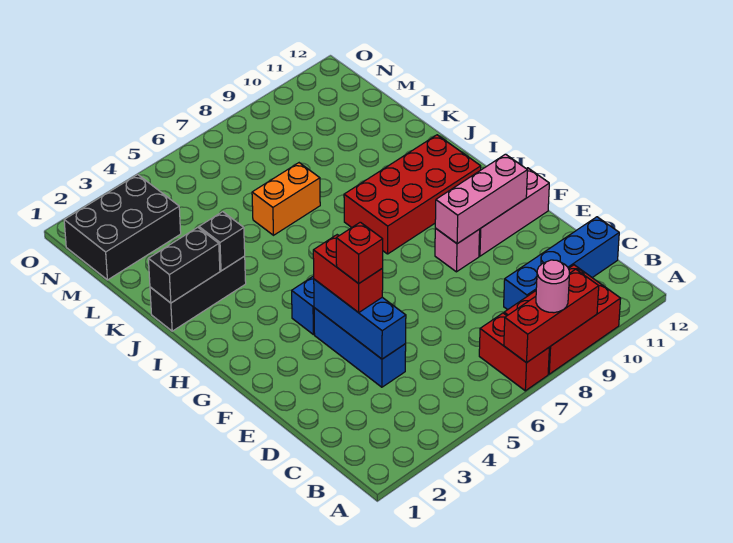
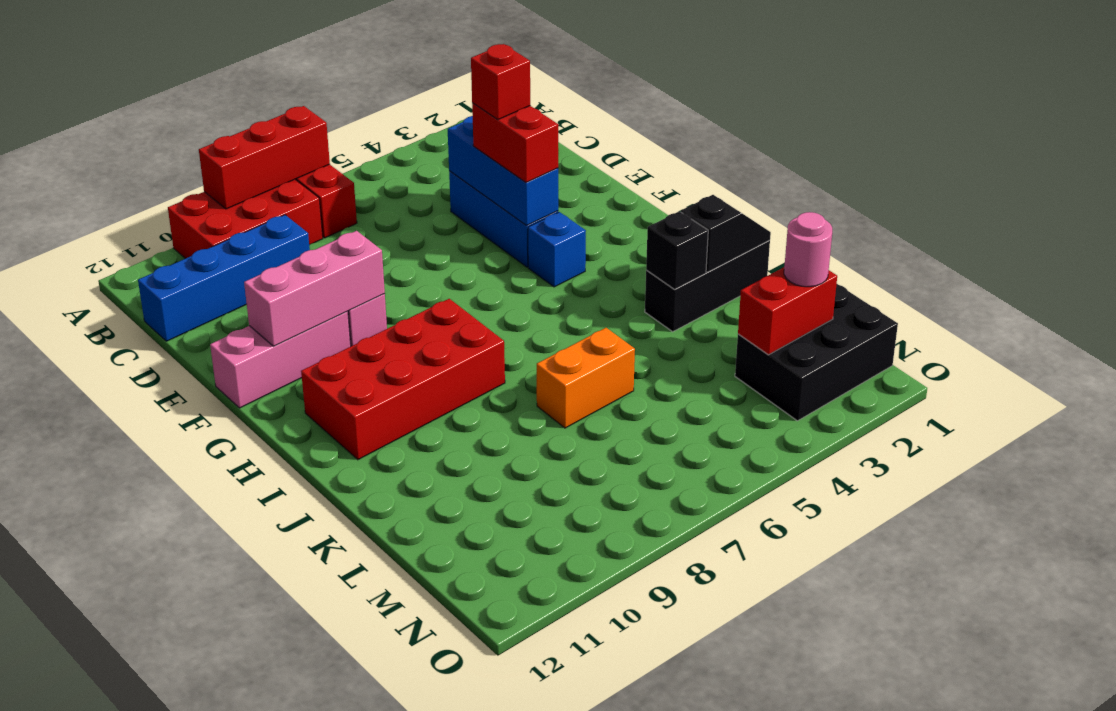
pink round brick A8 level 3 -> pink round brick M2 level 3
black brick J1:J2 level 2 -> black slope J1:J2 level 2 top 2
none -> red brick M2:M3 level 2

